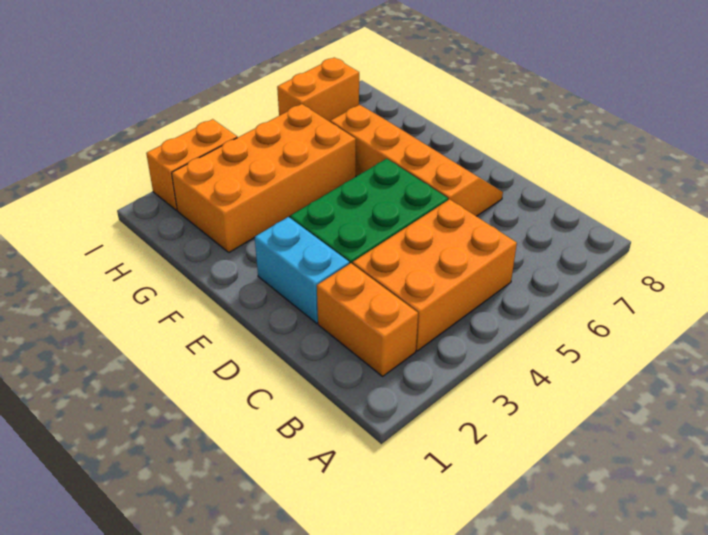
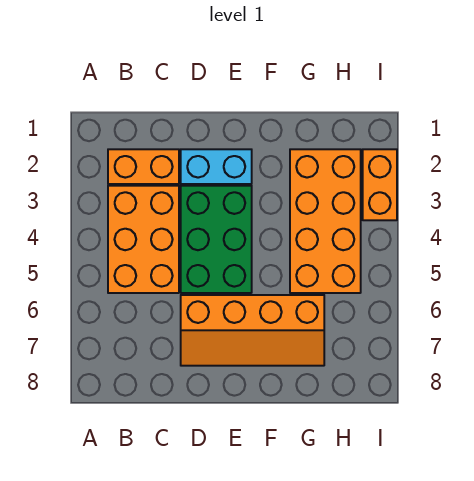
orange brick I6:I7 level 1 -> none

